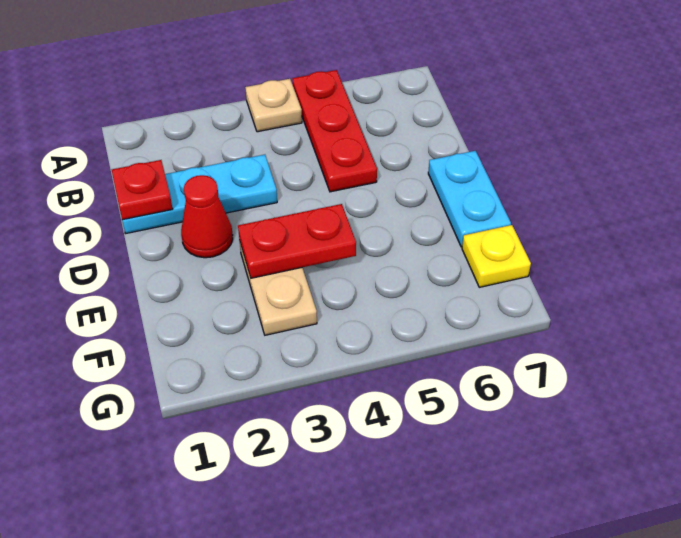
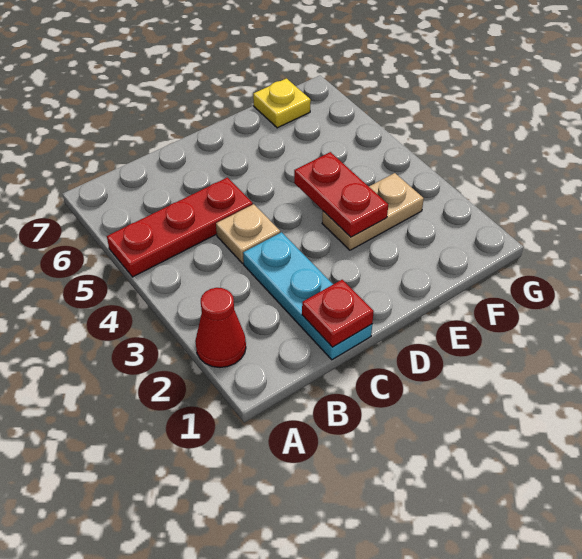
tan plate A4 level 1 -> tan plate C4 level 1
red cone D2 level 1 -> red cone A2 level 1
cyan plate D7:E7 level 1 -> none

